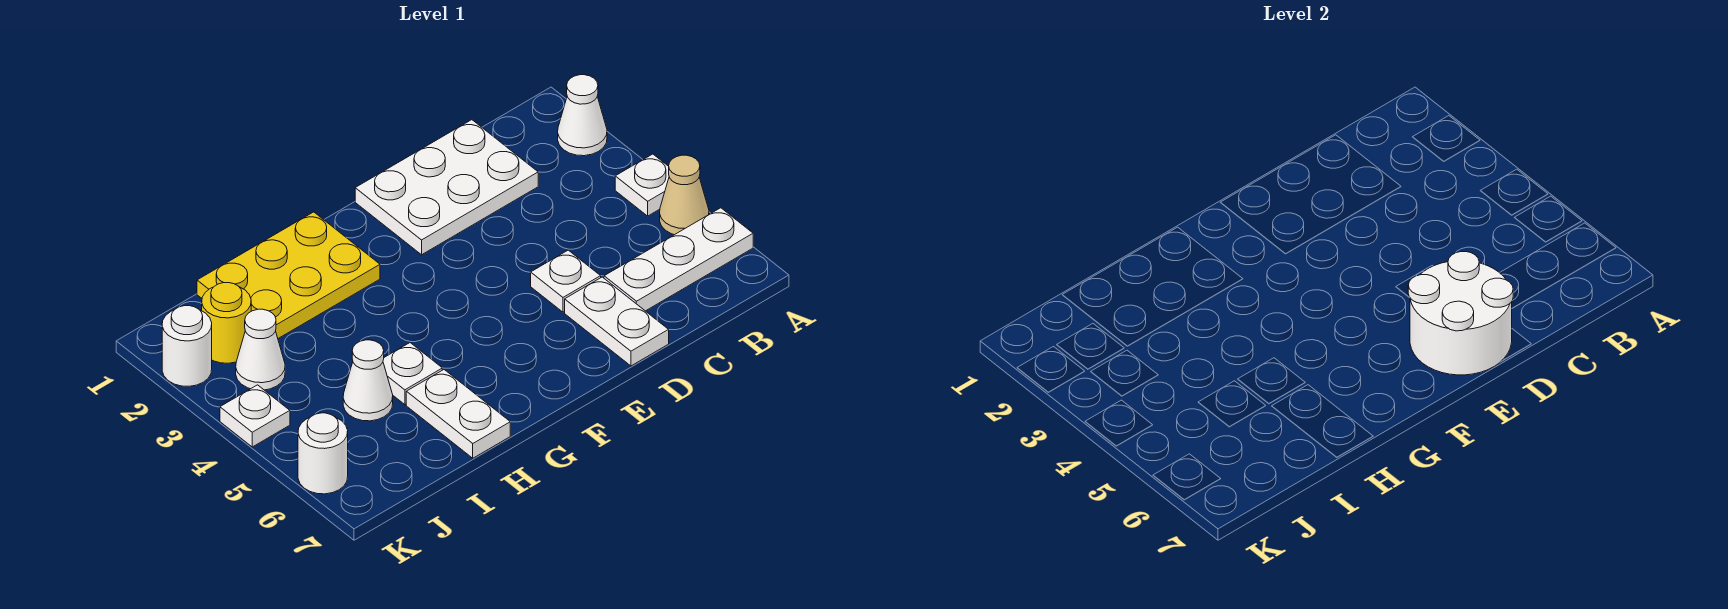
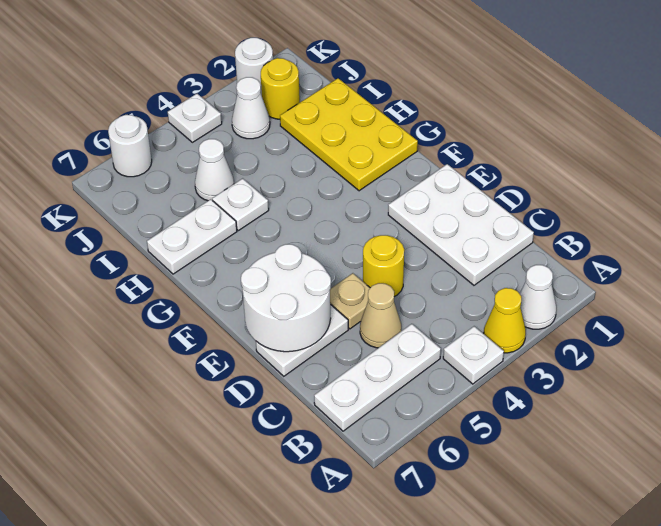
none -> yellow cone A3 level 1
tan cone A5 level 1 -> tan cone C5 level 1
white plate A6:C6 level 1 -> white plate B5:B7 level 1
none -> yellow round brick D4 level 1
white plate D5 level 1 -> tan plate D5 level 1

